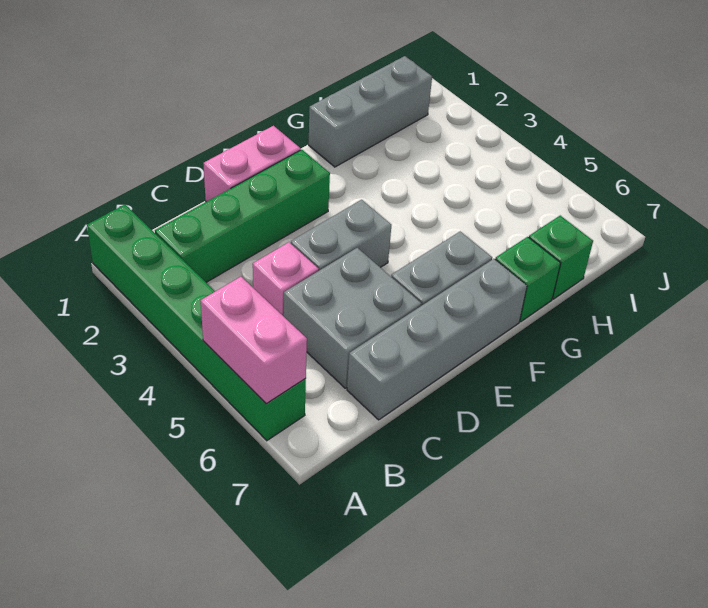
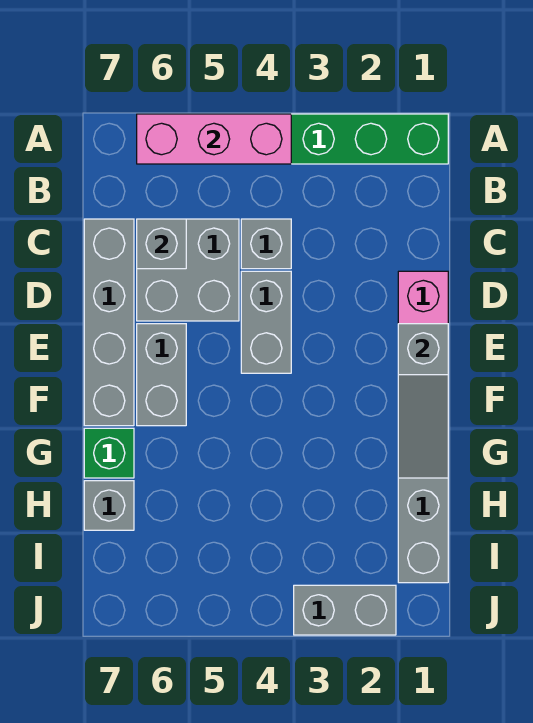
pink brick A5:A6 level 2 -> pink brick A4:A6 level 2
green brick B2:E2 level 1 -> none
pink brick C4 level 1 -> grey brick C4 level 1
none -> grey brick C6 level 2
none -> grey slope E1:G1 level 2 top E
green brick H7 level 1 -> grey brick H7 level 1
none -> grey brick J2:J3 level 1

